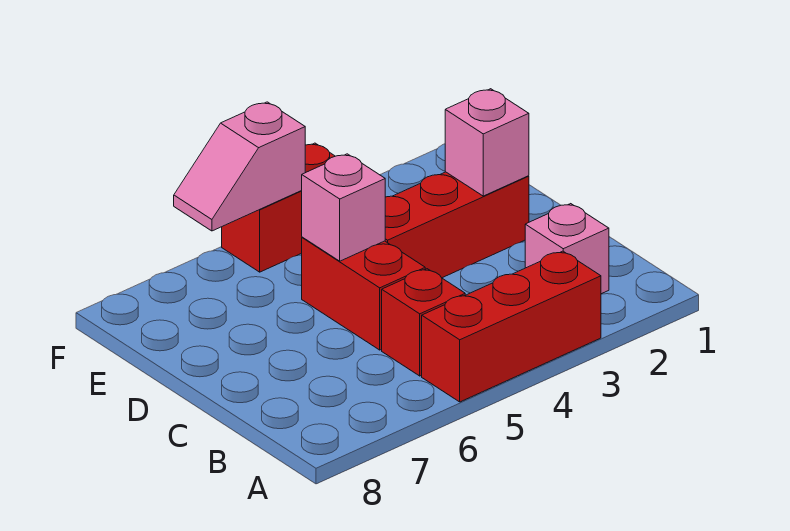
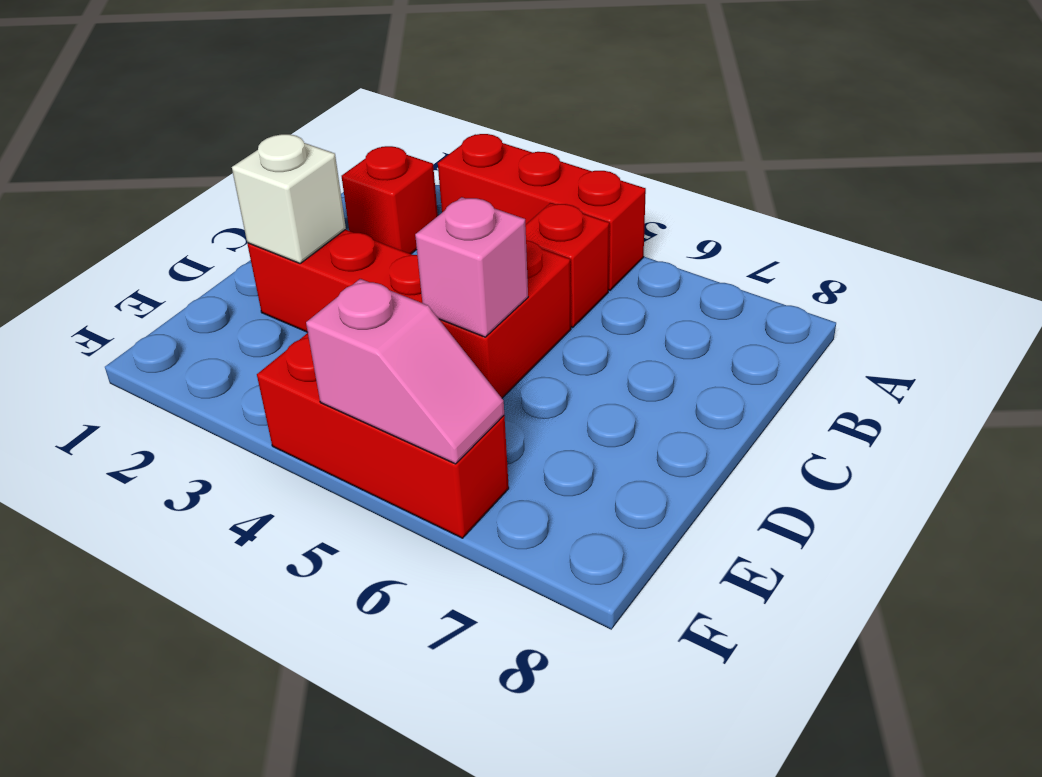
pink brick B2 level 1 -> red brick B2 level 1
pink brick D2 level 2 -> white brick D2 level 2
red brick F4:F5 level 1 -> red brick F4:F6 level 1

